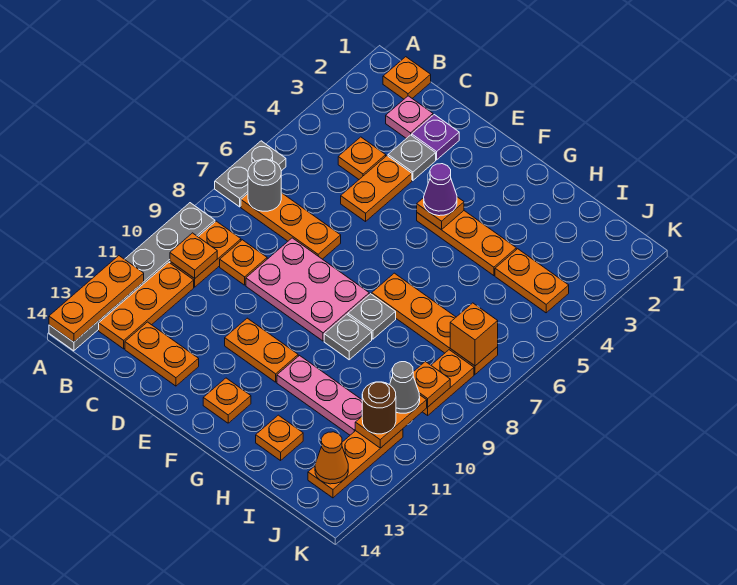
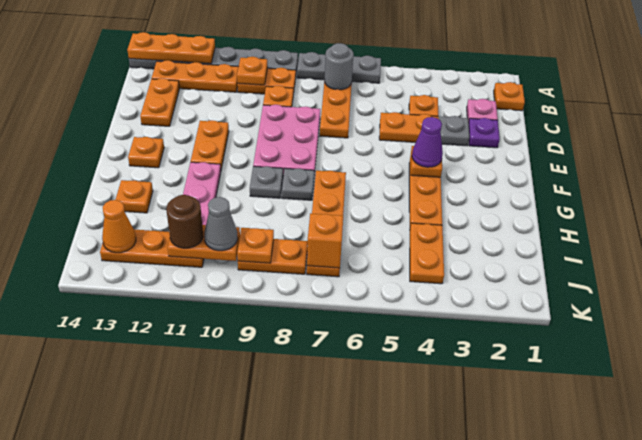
grey plate A6:A7 level 1 -> grey plate A6:A8 level 1

